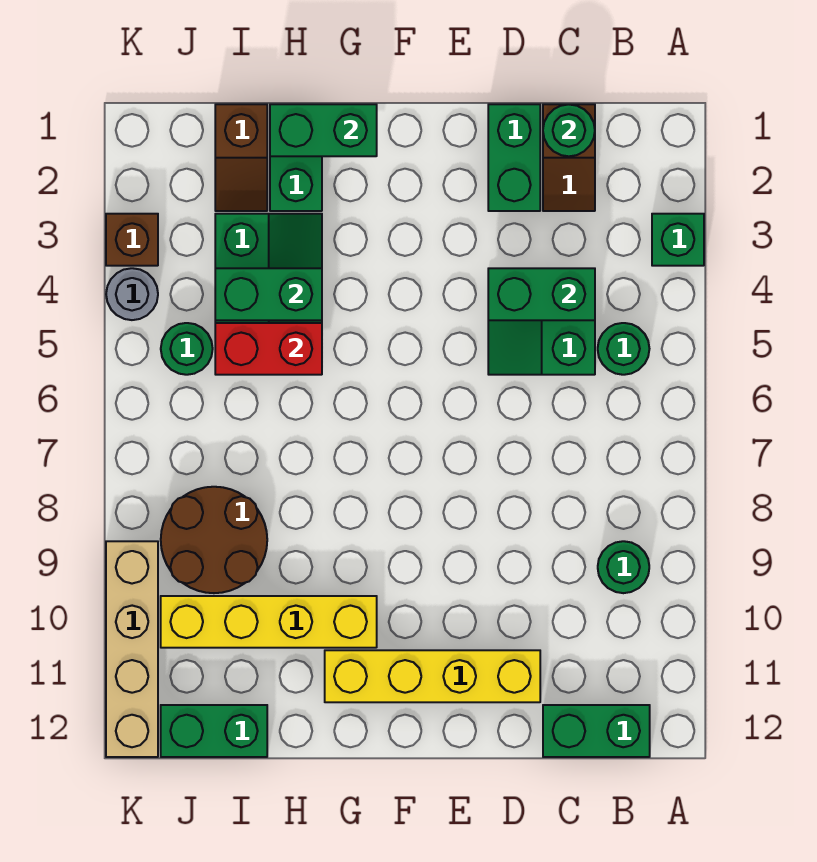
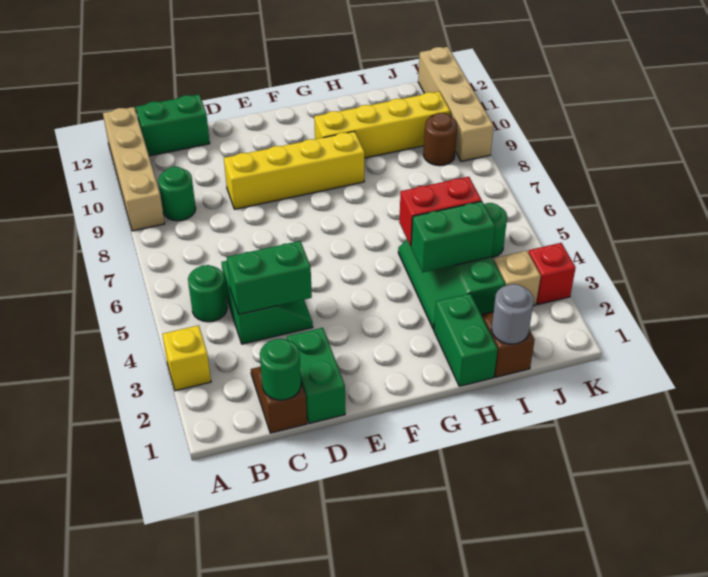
green brick A3 level 1 -> yellow brick A3 level 1
none -> tan brick A9:A12 level 1
yellow brick D11:G11 level 1 -> yellow brick D9:G9 level 1
green brick G1:H1 level 2 -> none
brown round brick I8:J9 level 1 -> brown round brick J9 level 1
green brick I12:J12 level 1 -> none
none -> tan brick J3 level 1
brown brick K3 level 1 -> red brick K3 level 1
grey round brick K4 level 1 -> grey round brick I1 level 2

